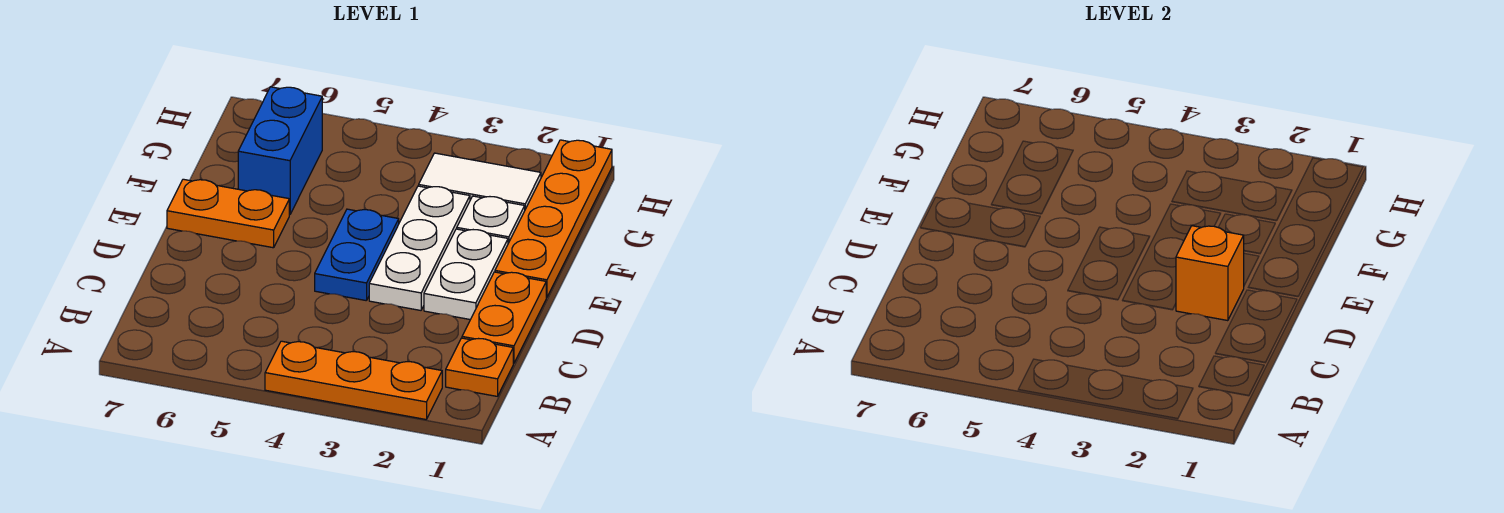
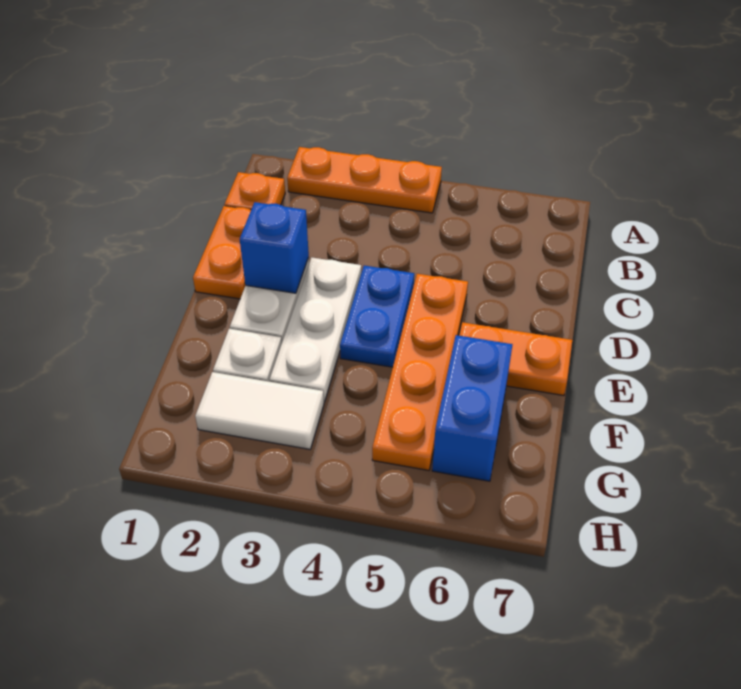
orange brick D2 level 2 -> blue brick D2 level 2
orange plate E1:H1 level 1 -> orange plate D5:G5 level 1

